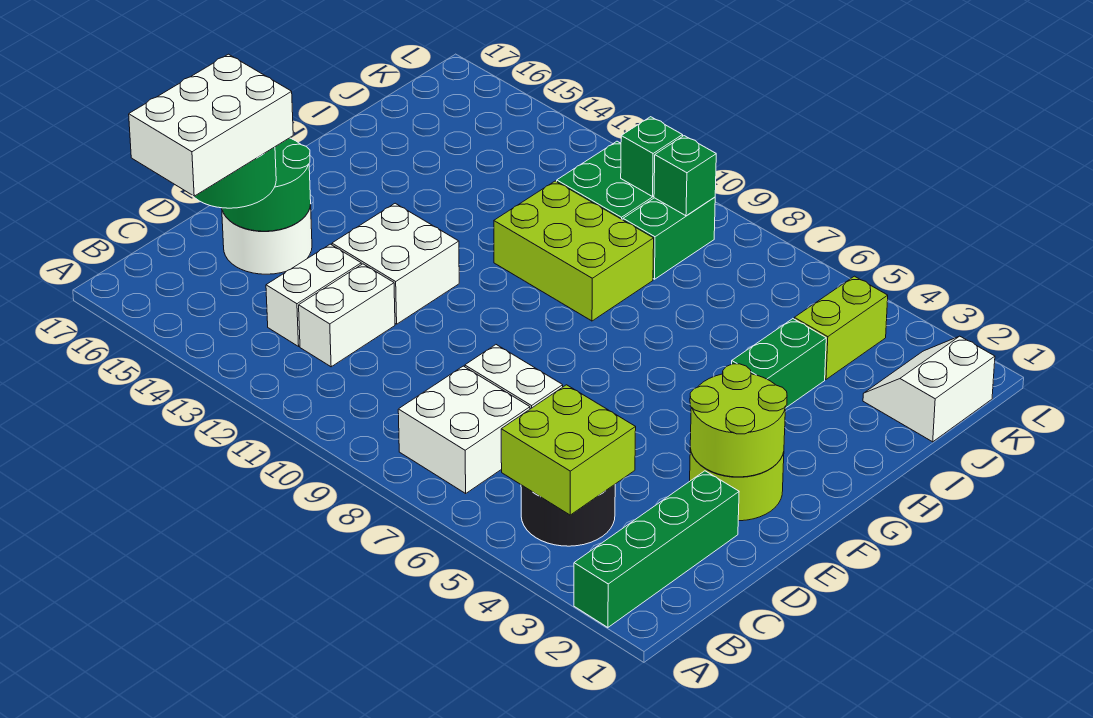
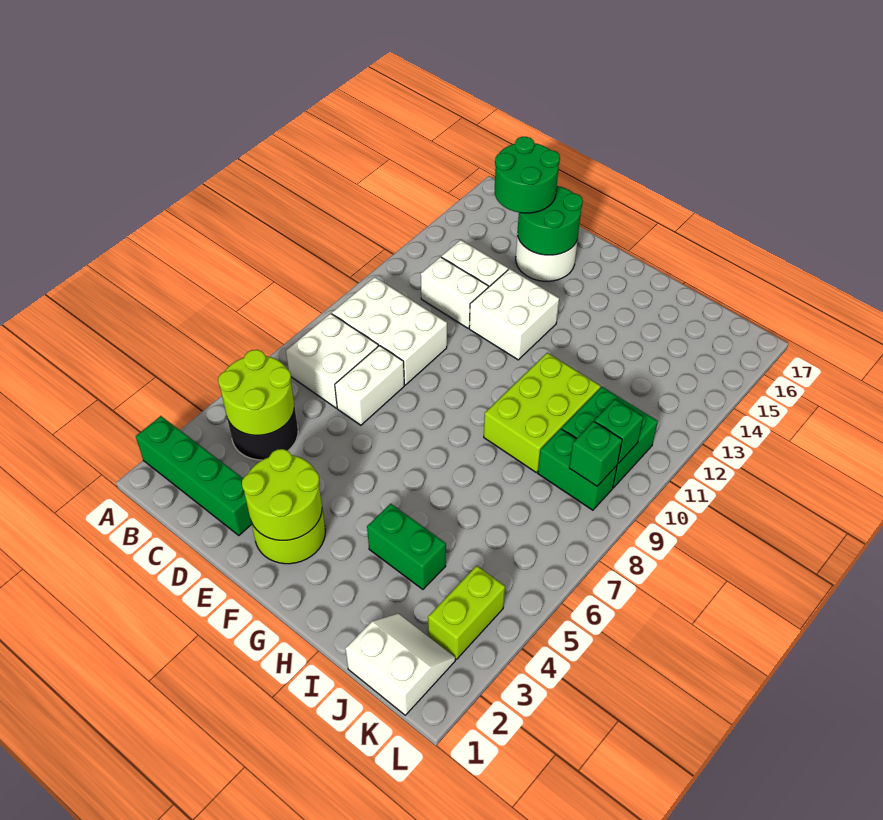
lime brick B4:C5 level 2 -> lime round brick B4:C5 level 2
white brick B15:D16 level 4 -> white brick B9:D10 level 1
lime brick J4:K4 level 1 -> lime brick K3:K4 level 1

